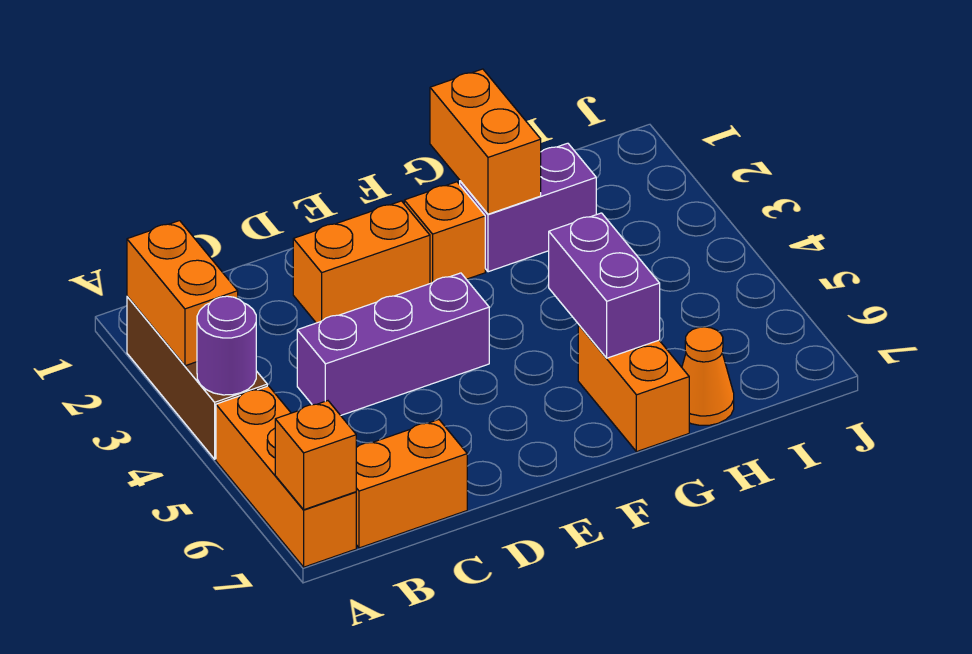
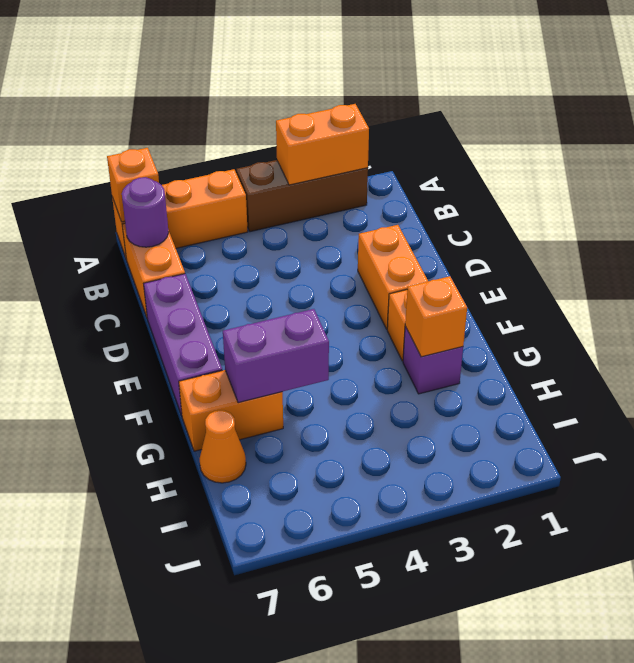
purple round brick A4 level 2 -> purple round brick B7 level 2
purple brick C4:E4 level 1 -> purple brick D7:F7 level 1
orange brick G1:G2 level 2 -> orange brick G2 level 2
purple brick G2:H2 level 1 -> purple brick G2 level 1

